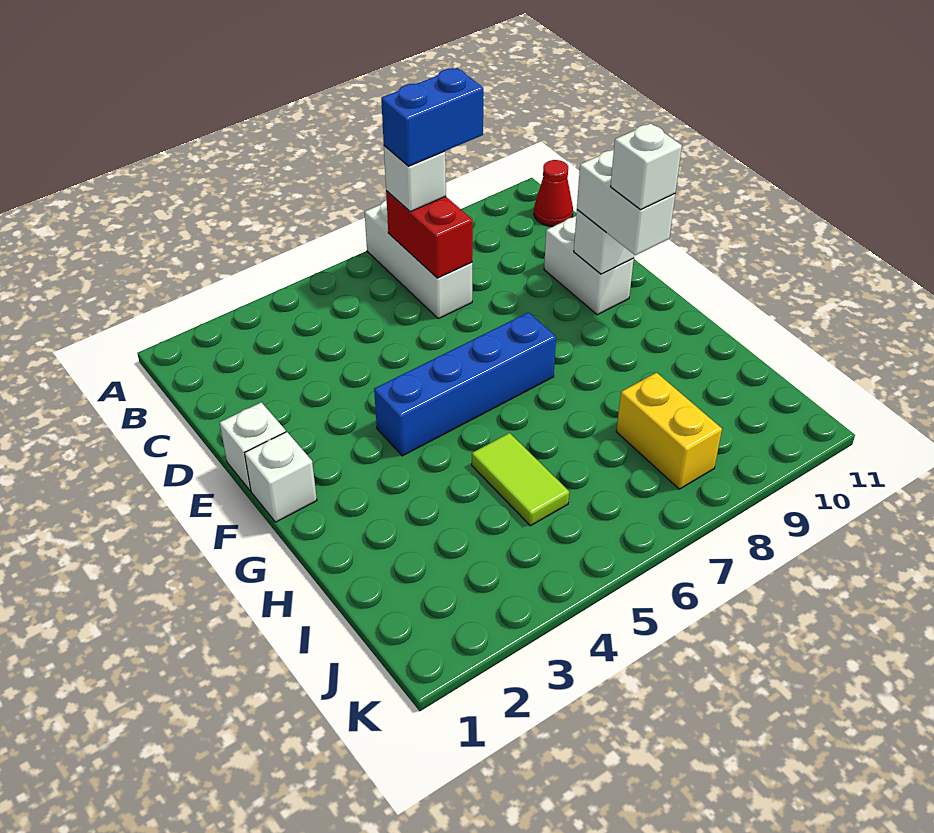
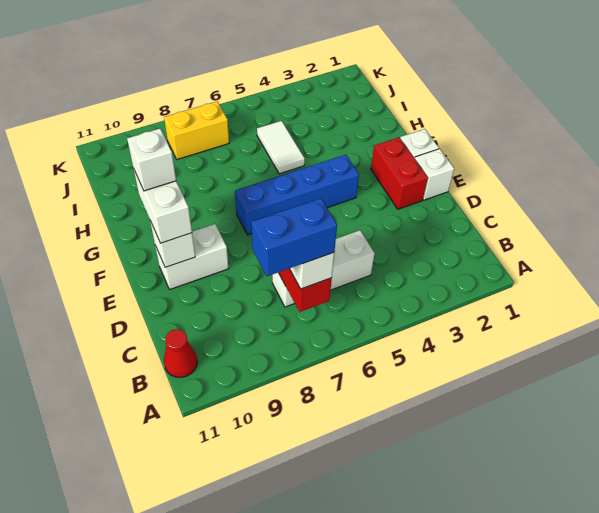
white brick A7:C7 level 1 -> white brick C5:C7 level 1
white brick D10:E10 level 1 -> white brick E9:E10 level 1
none -> red brick E2:F2 level 1
lime tile H5:I5 level 1 -> white tile H5:I5 level 1
yellow brick I8:J8 level 1 -> yellow brick J7:J8 level 1

